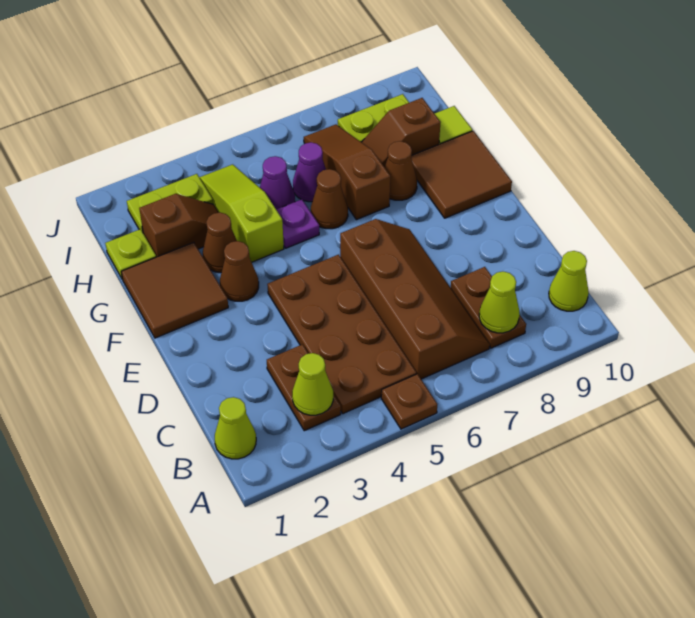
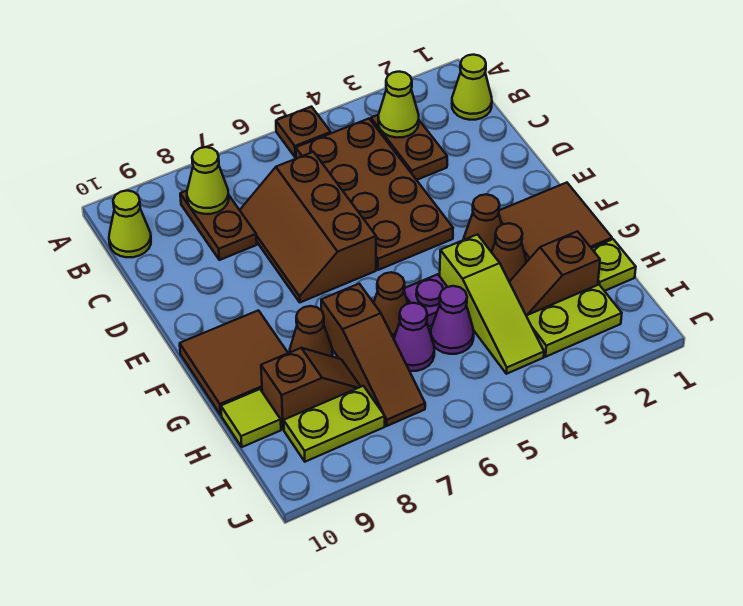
brown slope B6:E7 level 1 top 6 -> brown slope C6:E7 level 1 top 6

